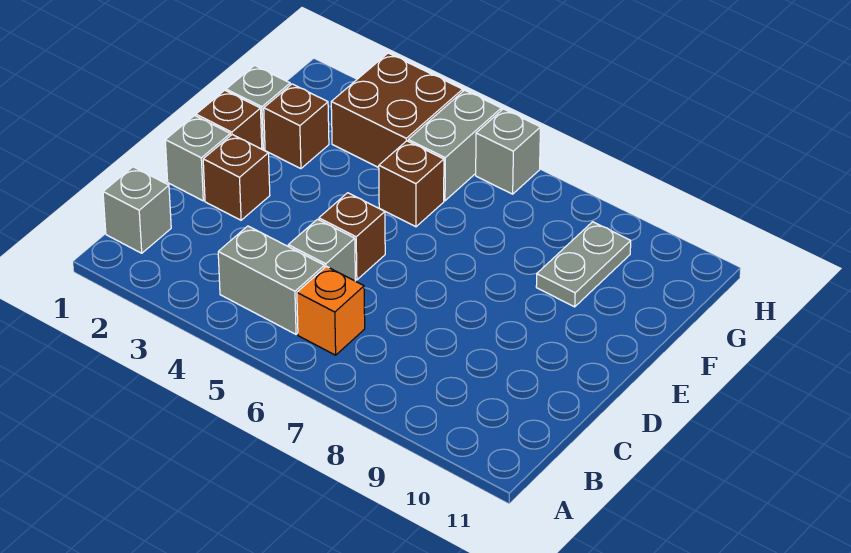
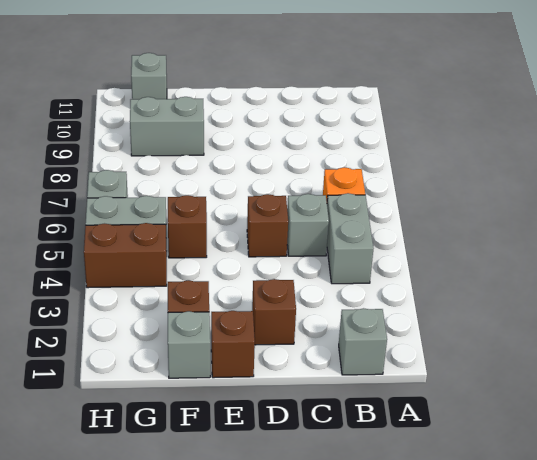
grey brick D1 level 1 -> grey brick G11 level 1
grey plate F9:G9 level 1 -> grey brick F9:G9 level 1
brown brick G3:H4 level 1 -> brown brick G4:H4 level 1

